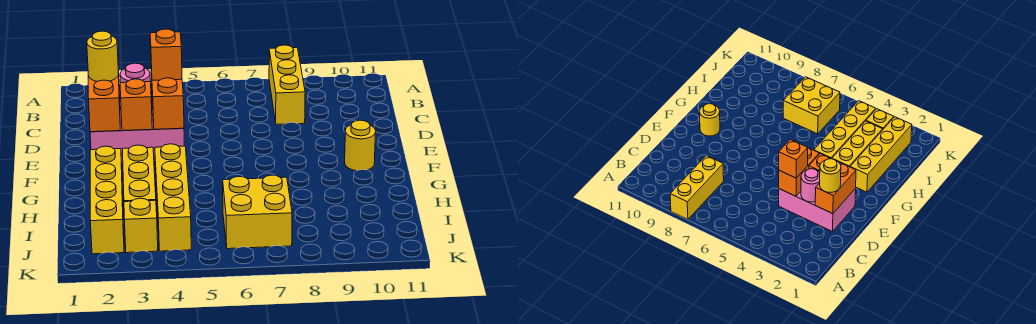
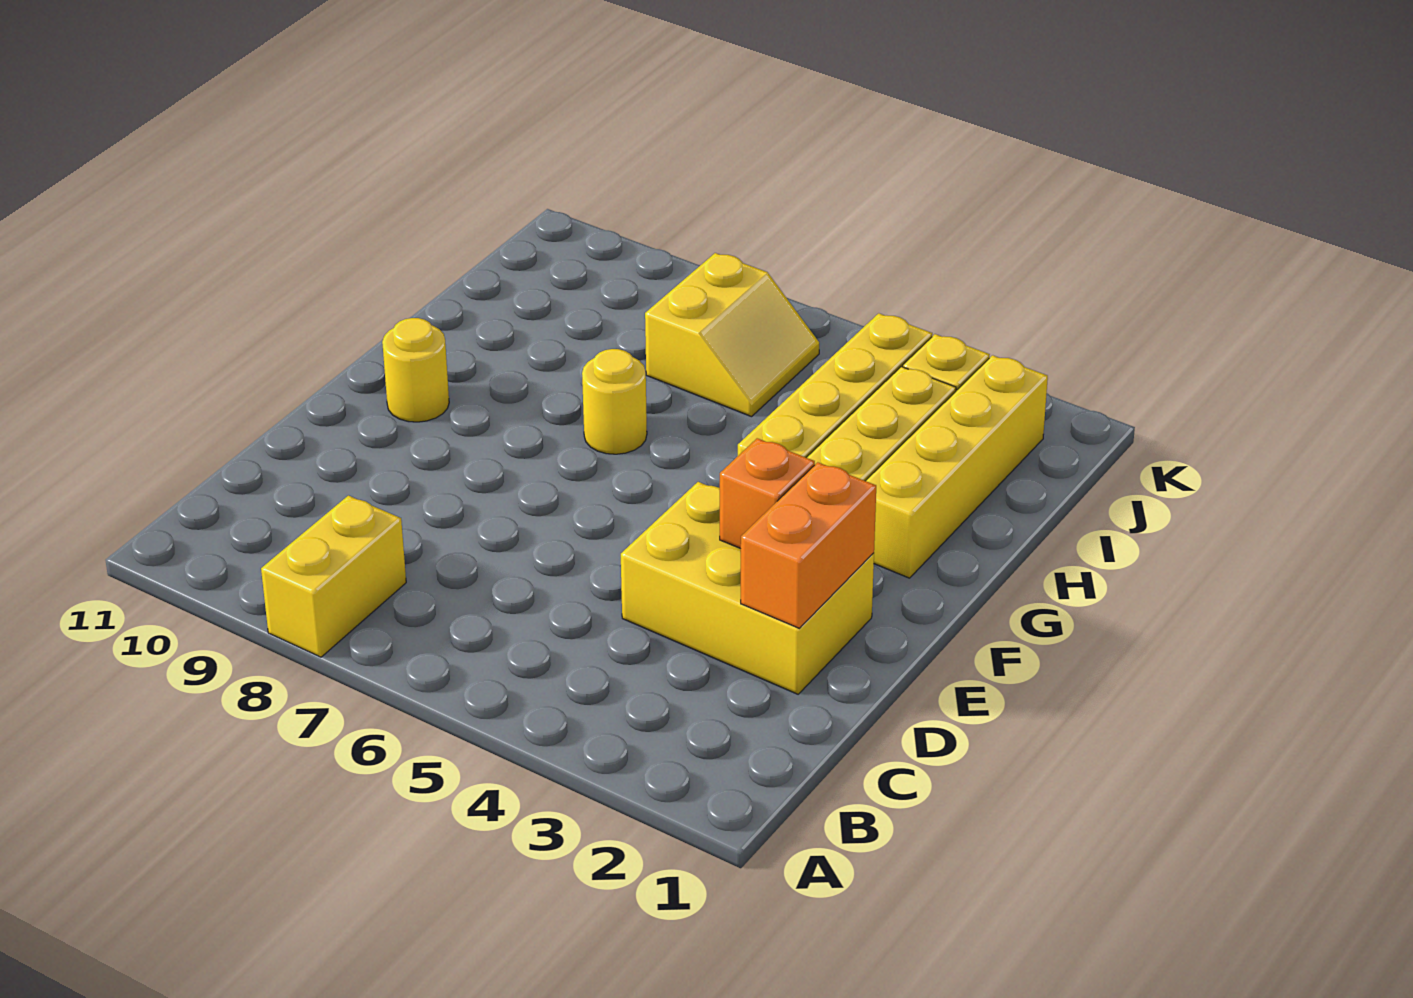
yellow brick A8:C8 level 1 -> yellow brick A8:B8 level 1
pink brick D2:E4 level 1 -> yellow brick D2:E4 level 1
yellow round brick D2 level 3 -> yellow round brick G7 level 1
pink round brick D3 level 2 -> none
orange brick D4:E4 level 2 -> none
orange brick D4 level 3 -> none
yellow brick I6:J7 level 1 -> yellow slope I6:J7 level 1 top 7

